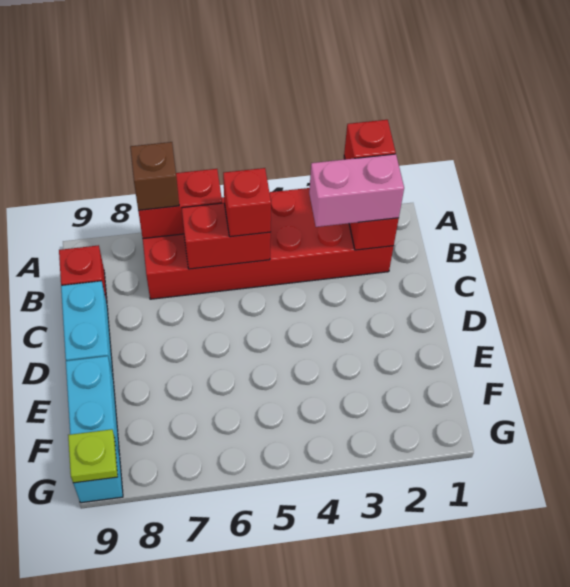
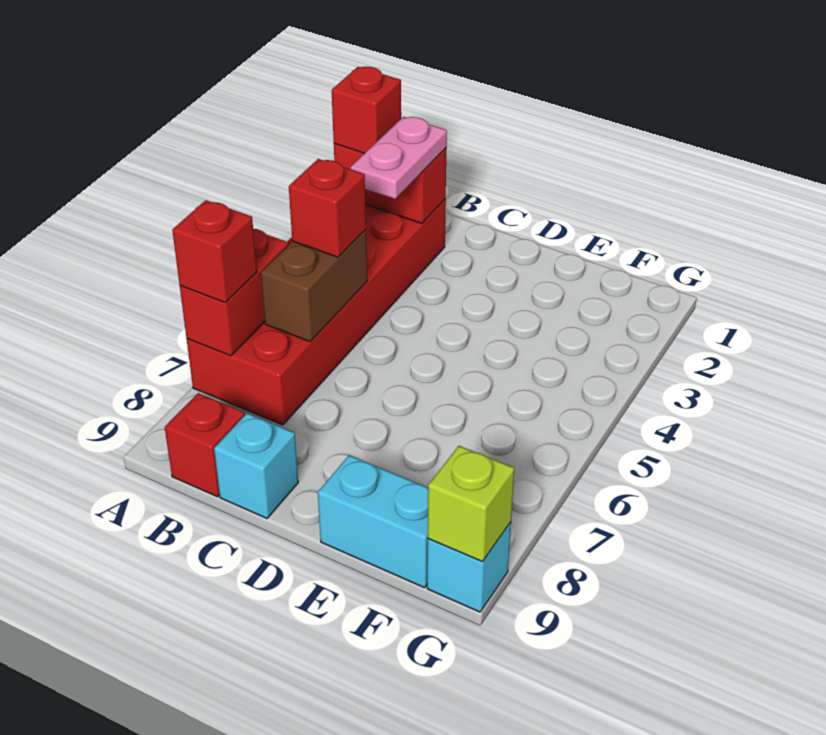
brown brick A7 level 3 -> red brick A7 level 3
pink brick B2:B3 level 3 -> pink plate B2:B3 level 3
red brick B5:B6 level 2 -> brown brick B5:B6 level 2
cyan brick C9:D9 level 1 -> cyan brick C9 level 1
lime plate G9 level 2 -> lime brick G9 level 2

